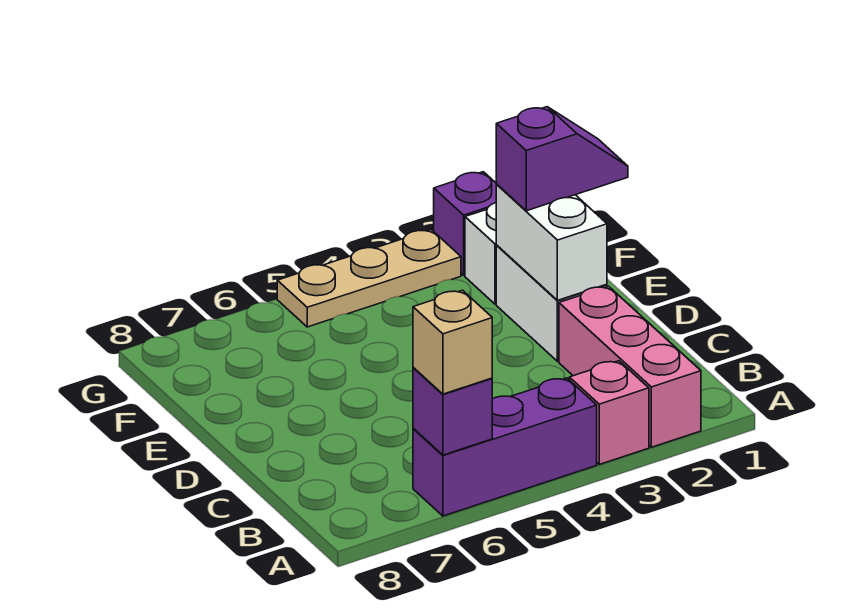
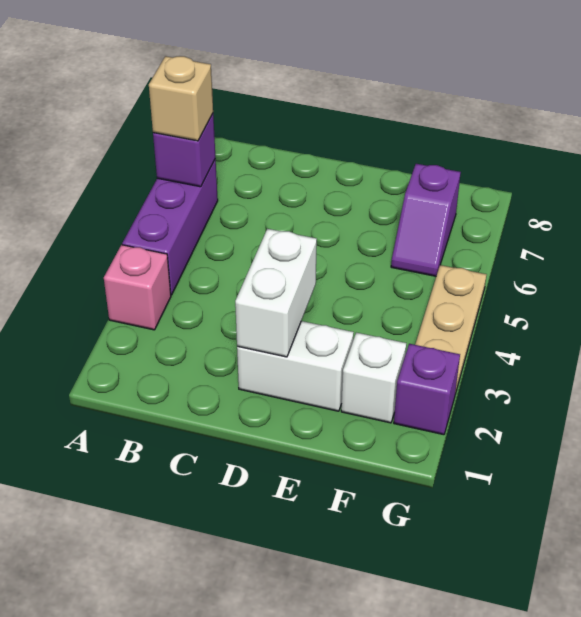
pink brick A2:C2 level 1 -> none
white brick D2:E2 level 2 -> white brick D2:D3 level 2
purple slope E1:E2 level 3 top 2 -> purple slope F6:F7 level 1 top 7

